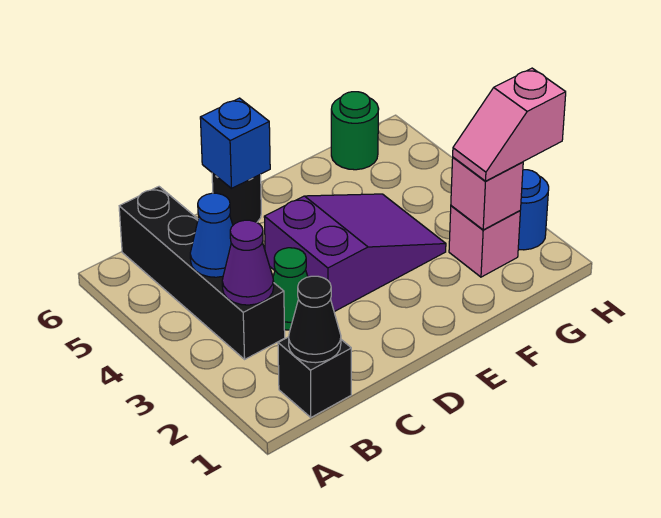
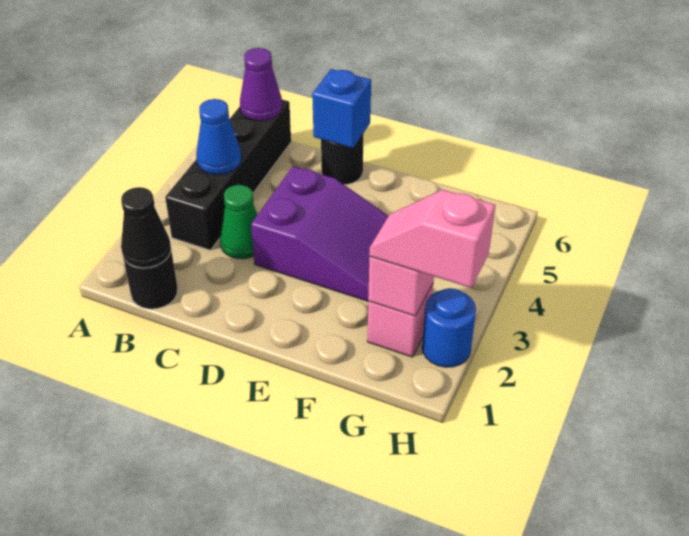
black brick B1 level 1 -> black round brick B1 level 1
purple cone B3 level 2 -> purple cone B6 level 2
green round brick G6 level 1 -> none

